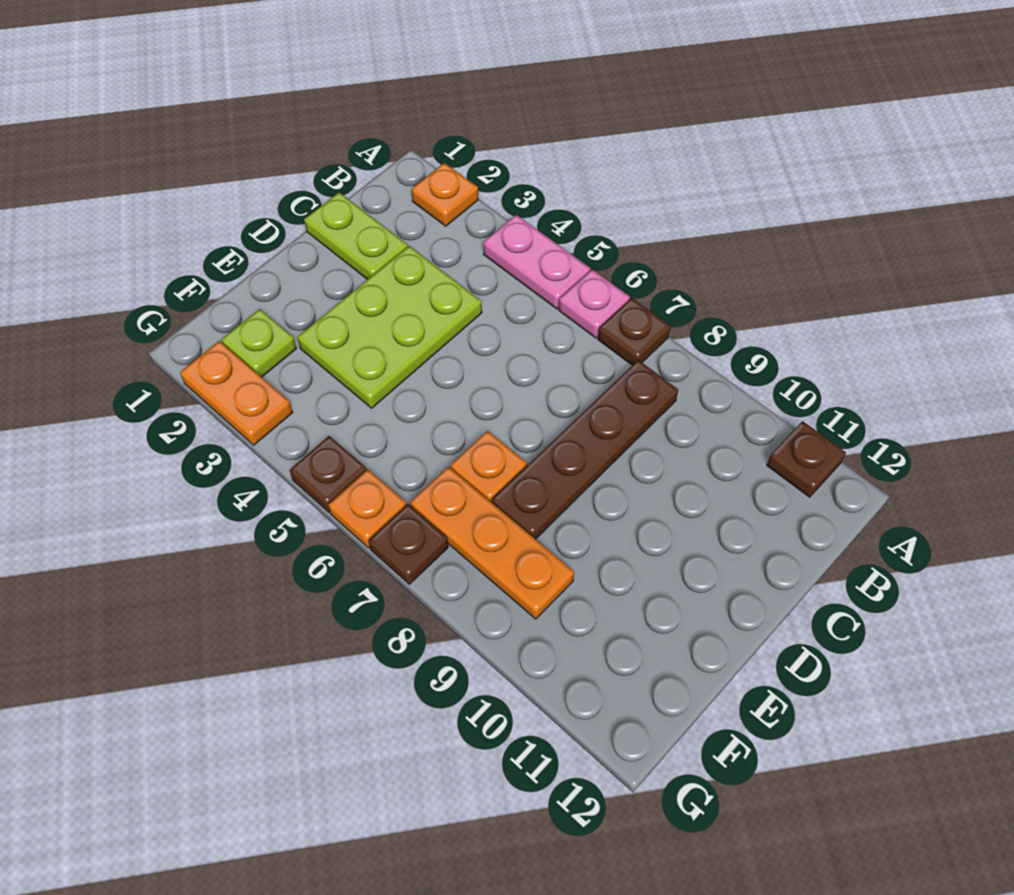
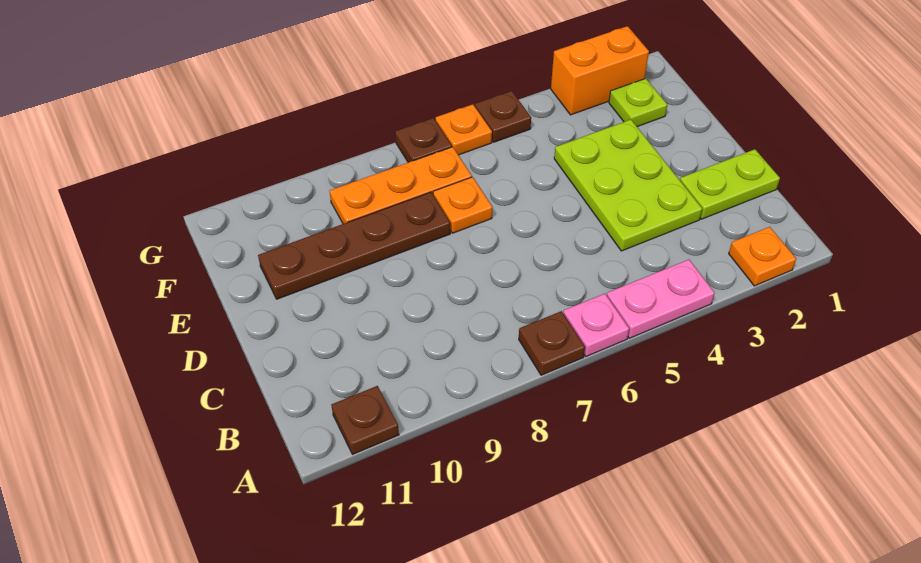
brown plate B8:E8 level 1 -> brown plate E8:E11 level 1
orange plate G2:G3 level 1 -> orange brick G2:G3 level 1

